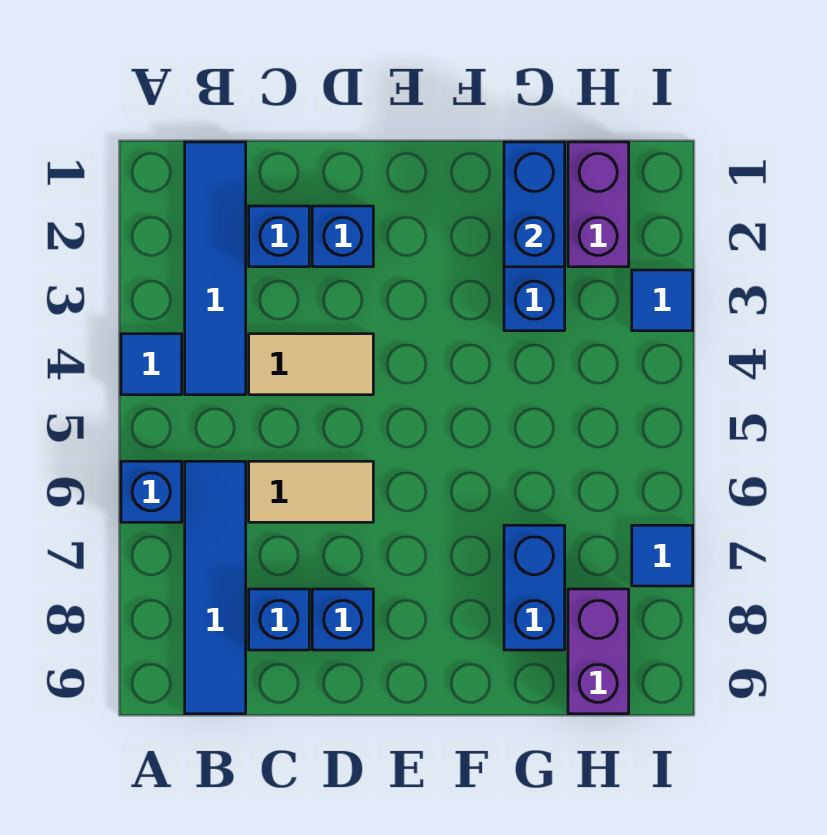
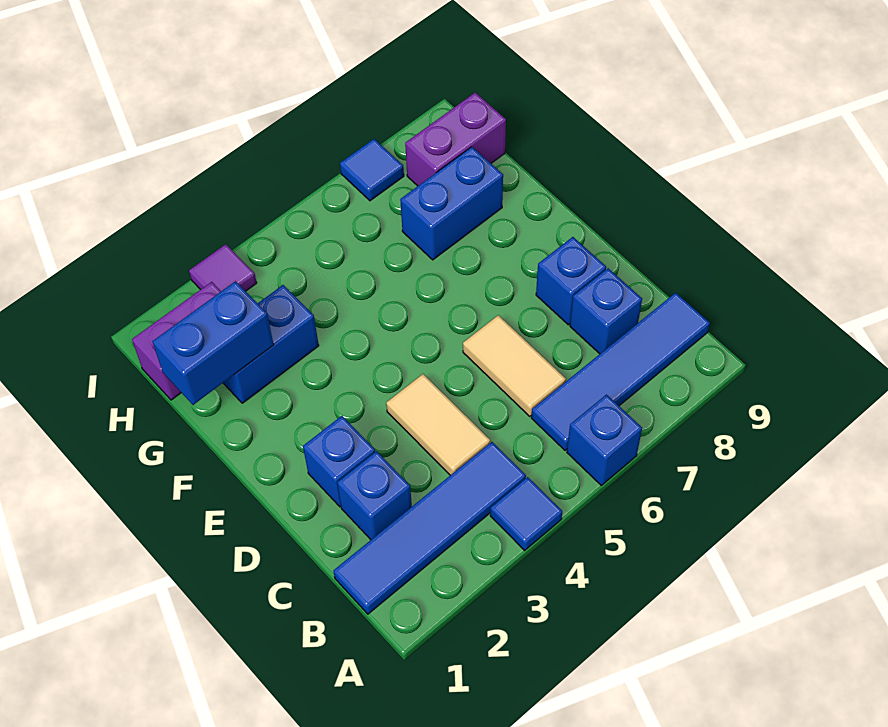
blue tile I3 level 1 -> purple tile I3 level 1

